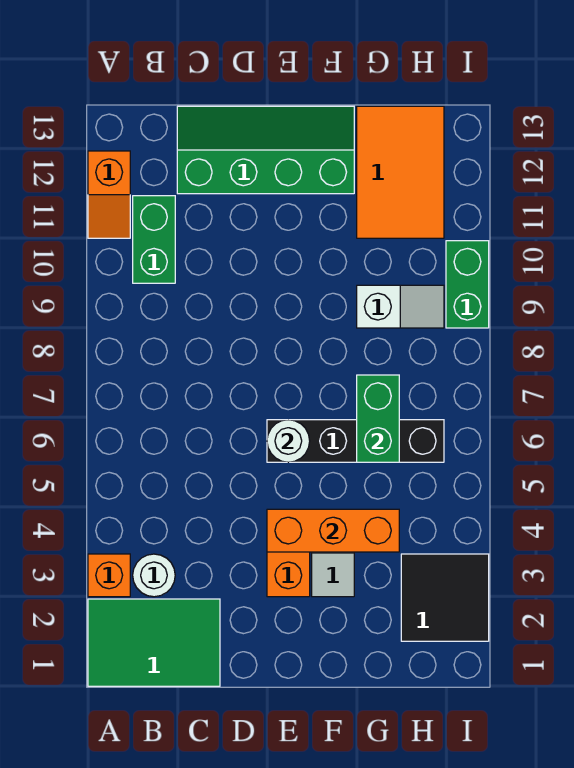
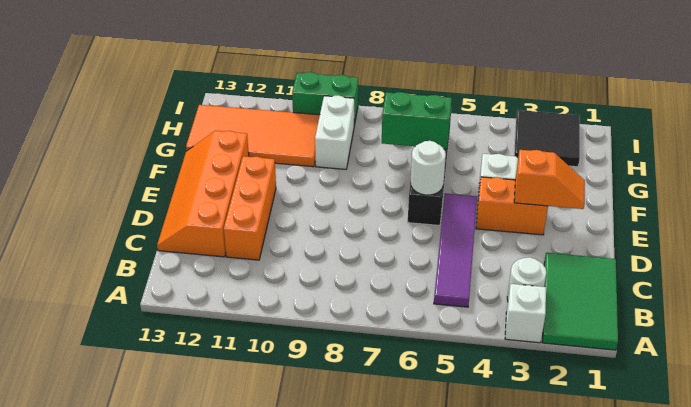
orange brick A3 level 1 -> white brick A3 level 1
orange slope A11:A12 level 1 top 12 -> orange slope E2:E3 level 2 top 3
none -> purple tile B5:E5 level 1
green brick B10:B11 level 1 -> none
green slope C12:F13 level 1 top 12 -> orange slope C12:F13 level 1 top 12
orange brick E4:G4 level 2 -> orange brick C11:E11 level 1
white slope G9:H9 level 1 top G -> white brick G9:H9 level 1
orange tile G11:H13 level 1 -> orange tile G10:H13 level 1

